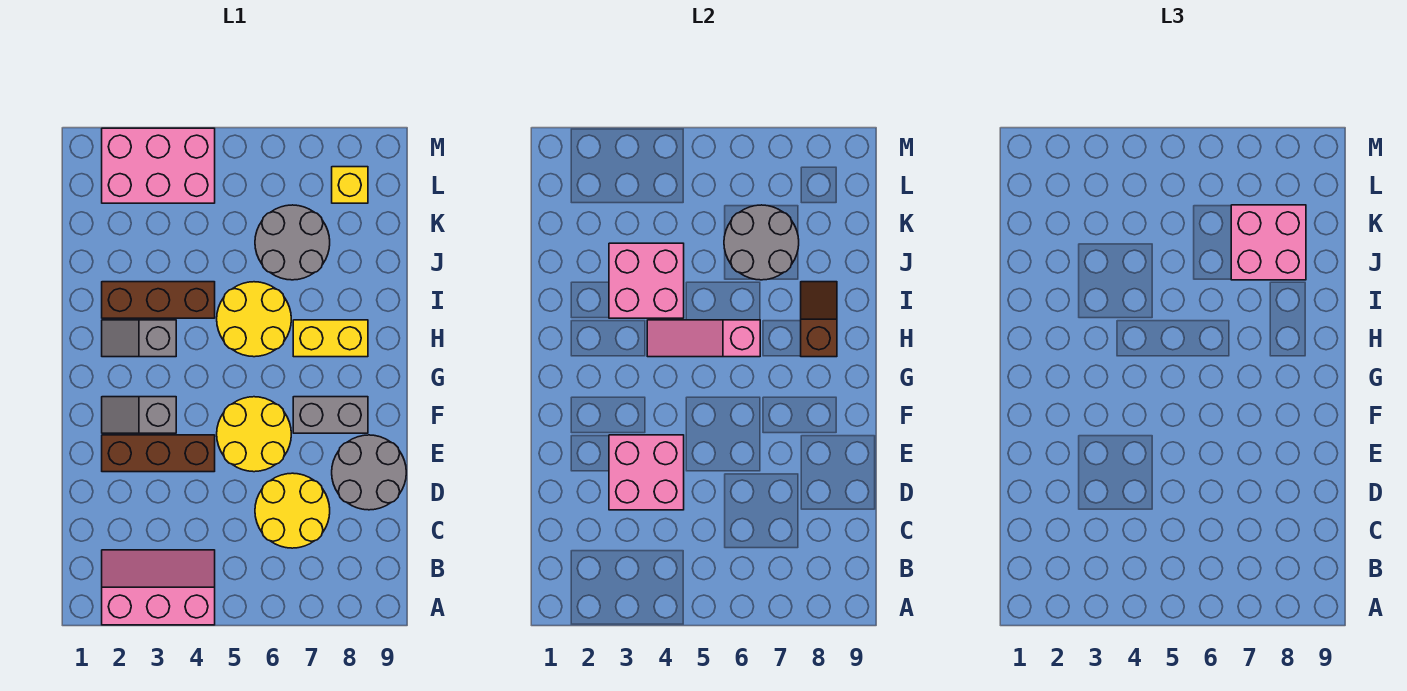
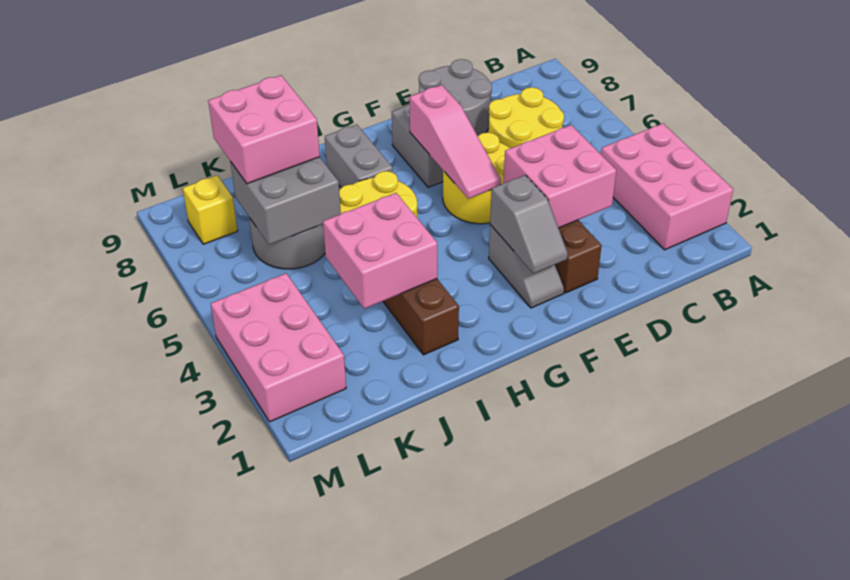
pink slope A2:B4 level 1 top A -> pink brick A2:B4 level 1
grey slope H2:H3 level 1 top 3 -> grey slope F2:F3 level 2 top 3
pink slope H4:H6 level 2 top 6 -> pink slope F5:F7 level 2 top 7
yellow brick H7:H8 level 1 -> grey brick H7:H8 level 1
brown slope H8:I8 level 2 top H -> none
grey round brick J6:K7 level 2 -> grey brick J6:K7 level 2

